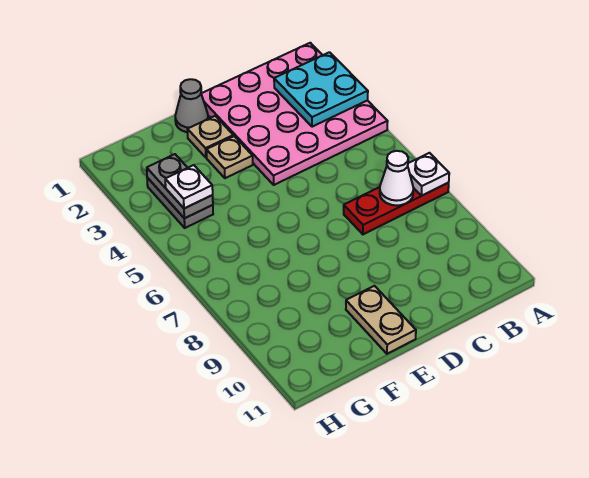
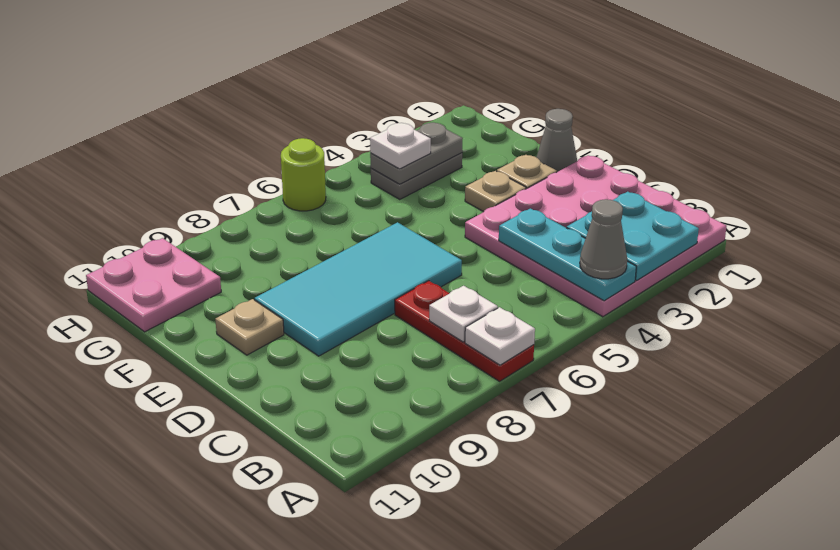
none -> cyan plate A4:C4 level 2
none -> grey cone A4 level 3
white cone B7 level 2 -> white plate B7 level 2
none -> cyan tile D6:E9 level 1
tan plate E10:E11 level 1 -> tan plate E10 level 1
none -> pink plate G10:H11 level 1
none -> lime round brick H6 level 1

